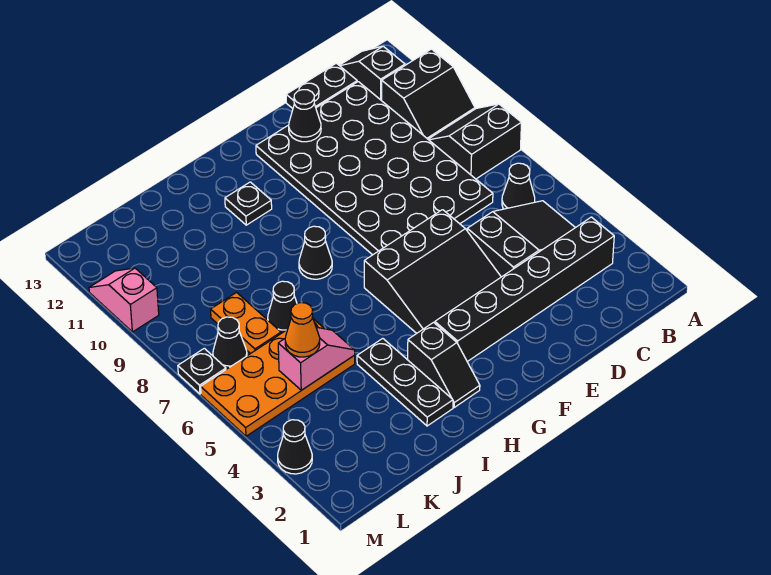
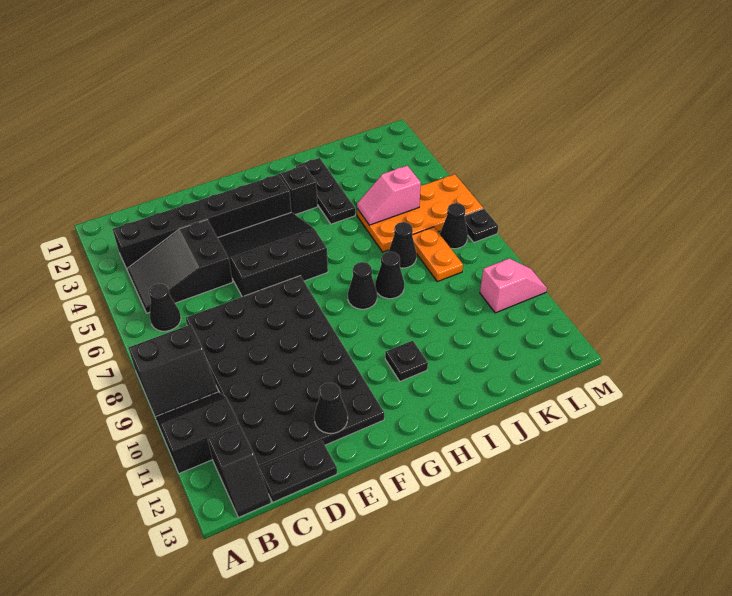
orange cone K5 level 3 -> none
black cone M3 level 1 -> black cone I8 level 1
pink slope M10:M11 level 1 top 10 -> pink slope L10:M10 level 1 top L

